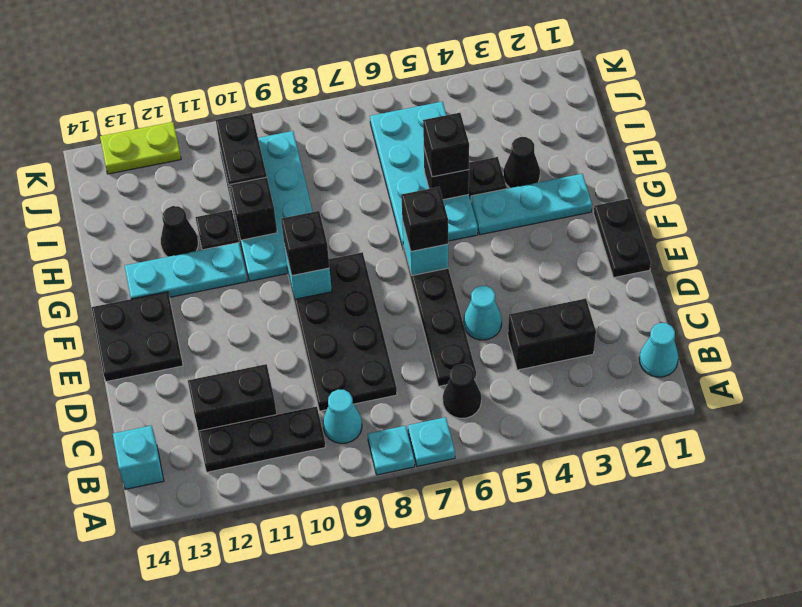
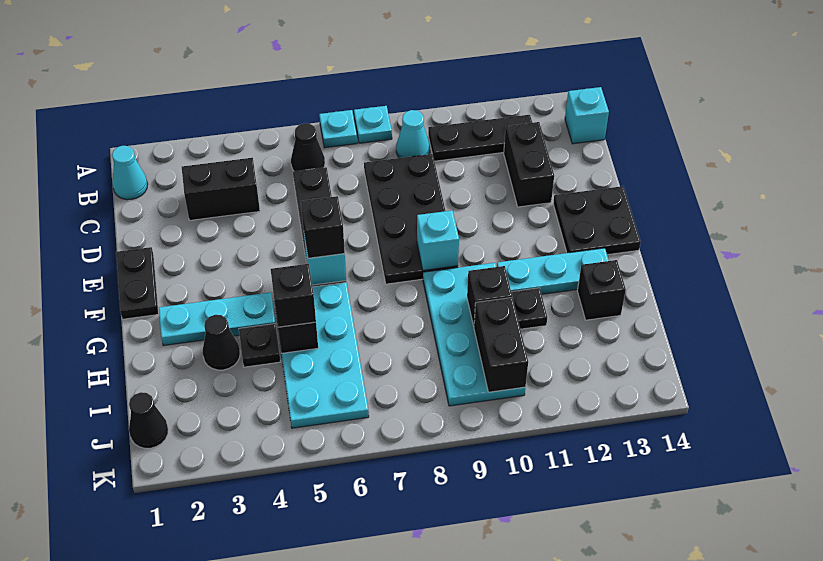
black brick C11:C12 level 1 -> black brick C12:D12 level 1
cyan cone D5 level 1 -> none
black brick F9 level 3 -> black brick H13 level 1
black cone H12 level 1 -> black cone J1 level 1
lime plate K12:K13 level 1 -> none

